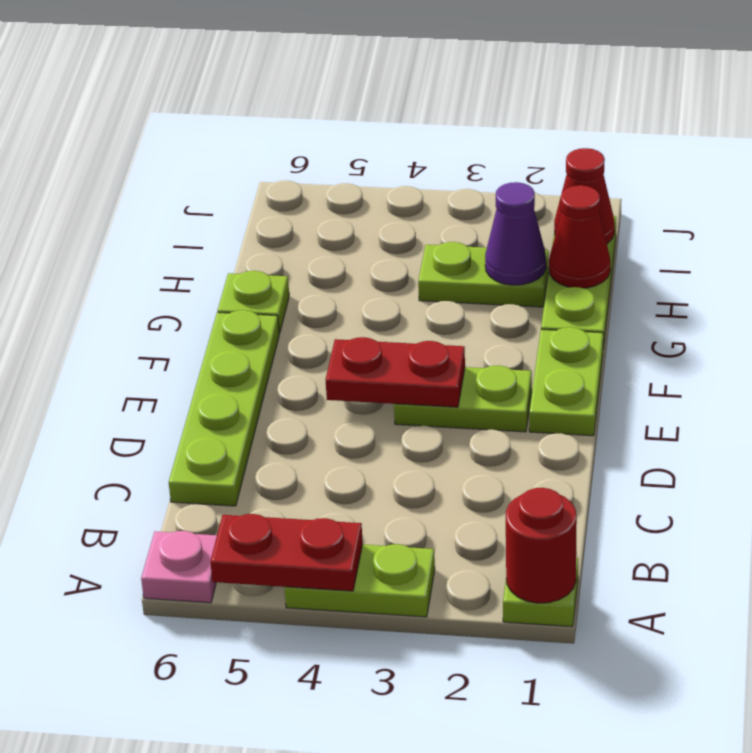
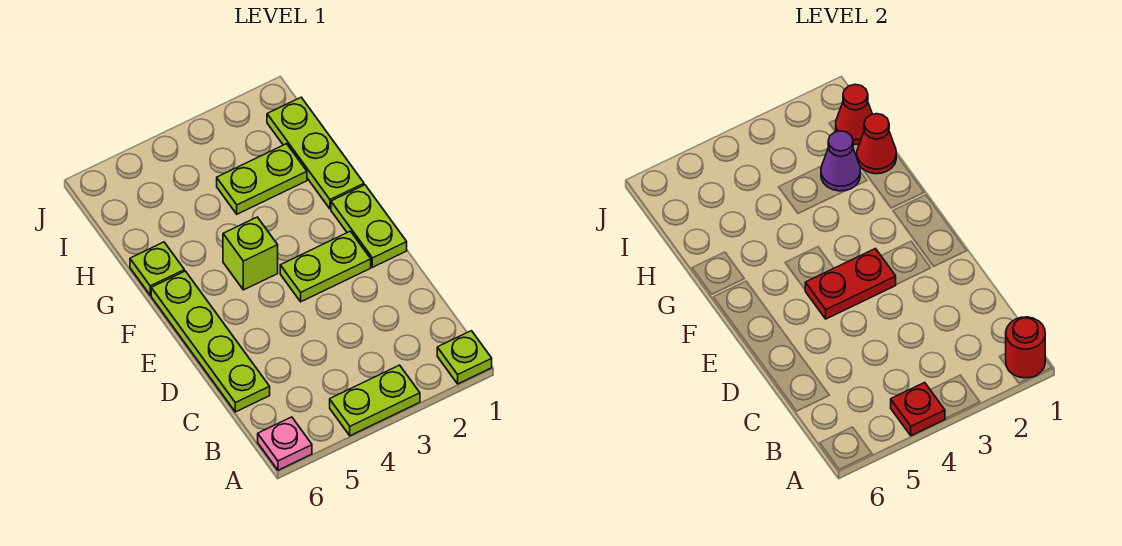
red plate A4:A5 level 2 -> red plate A4 level 2
none -> lime brick F4 level 1

